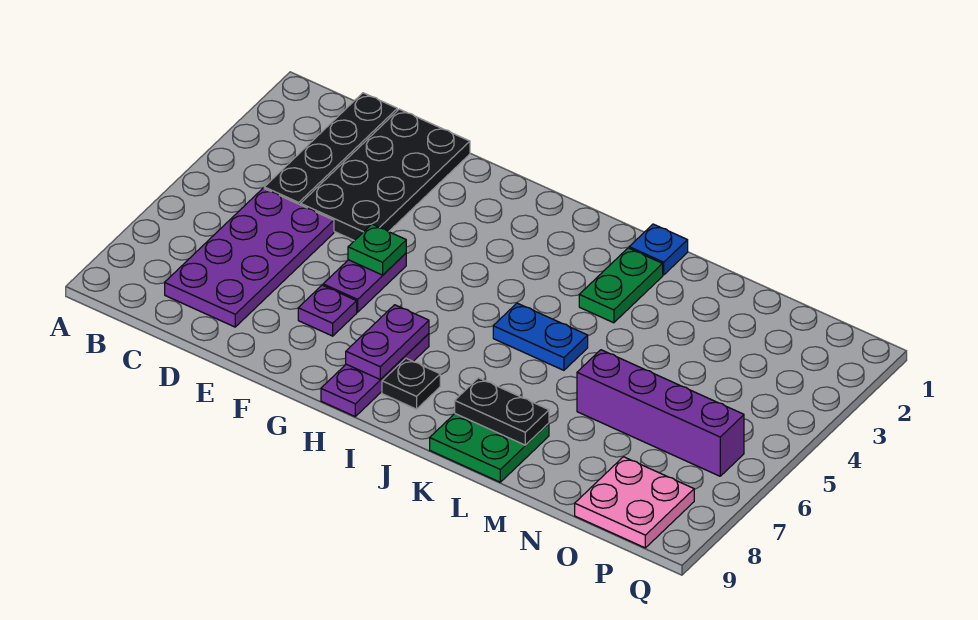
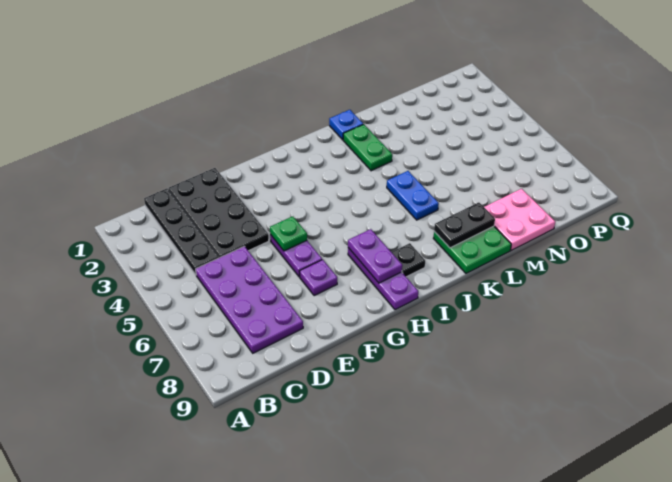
blue plate J5:K5 level 1 -> blue plate K5:K6 level 1
purple brick M6:P6 level 1 -> none
pink plate O8:P9 level 1 -> pink plate M8:N9 level 1

